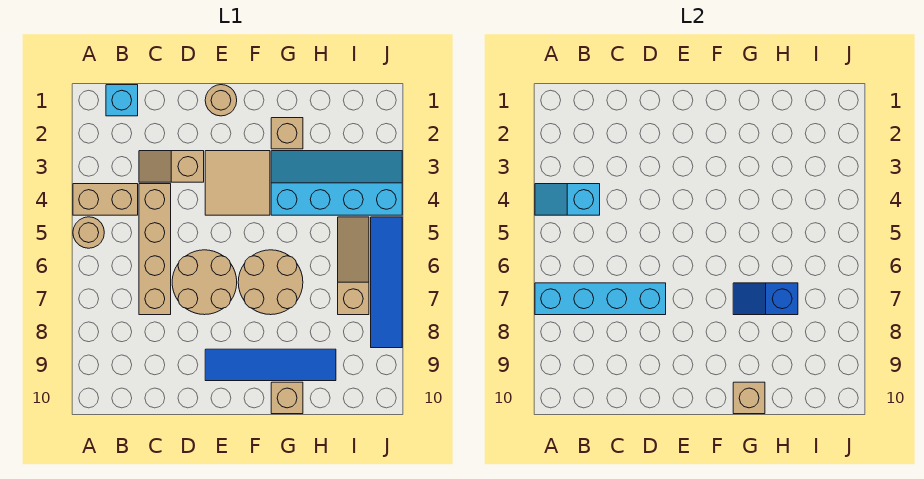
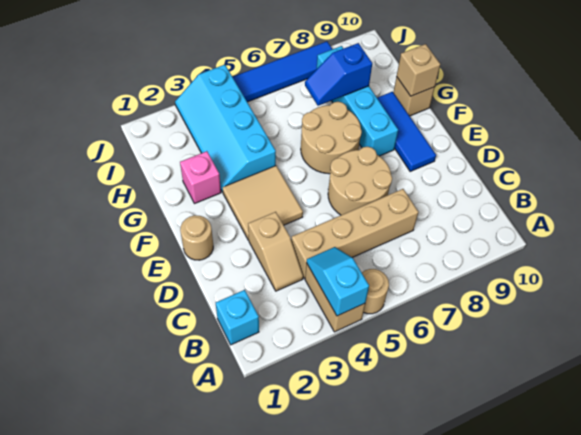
cyan slope A4:B4 level 2 top B -> cyan slope A4:B4 level 2 top A
cyan brick A7:D7 level 2 -> cyan brick F8:I8 level 1
blue tile E9:H9 level 1 -> blue tile E9:G9 level 1
tan brick G2 level 1 -> pink brick G2 level 1
blue slope G7:H7 level 2 top H -> blue slope H7:H8 level 2 top 8
tan slope I5:I7 level 1 top 7 -> none

